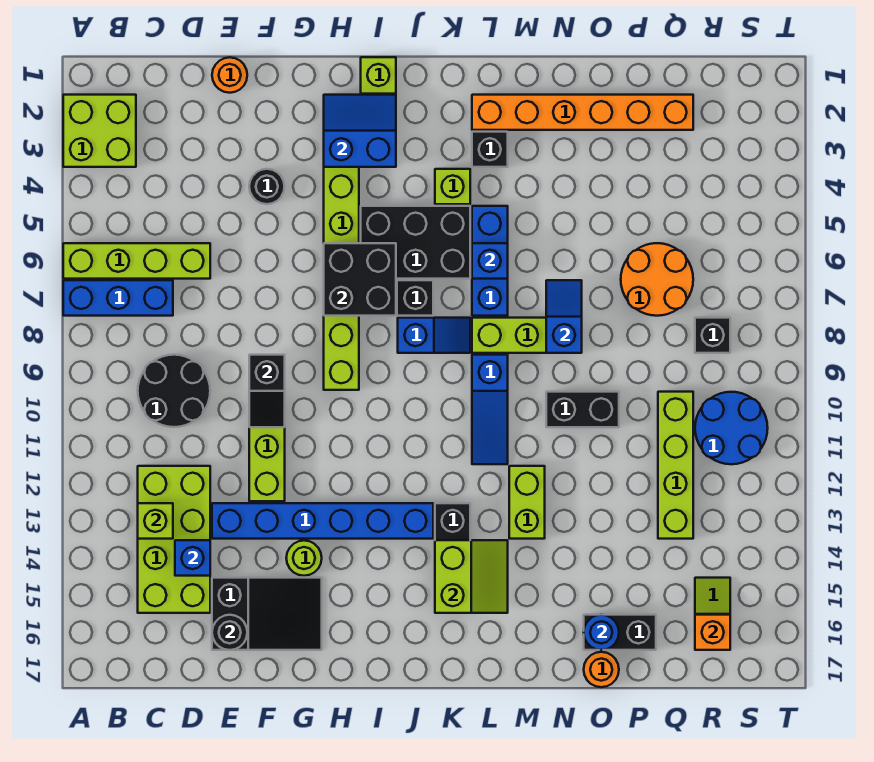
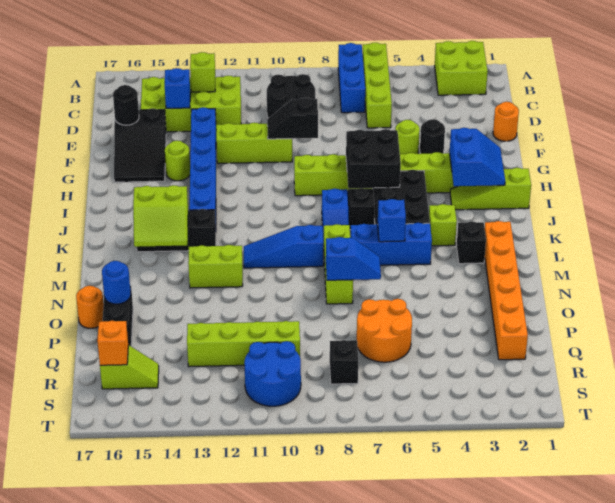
none -> lime round brick F5 level 1
black brick N10:O10 level 1 -> none

